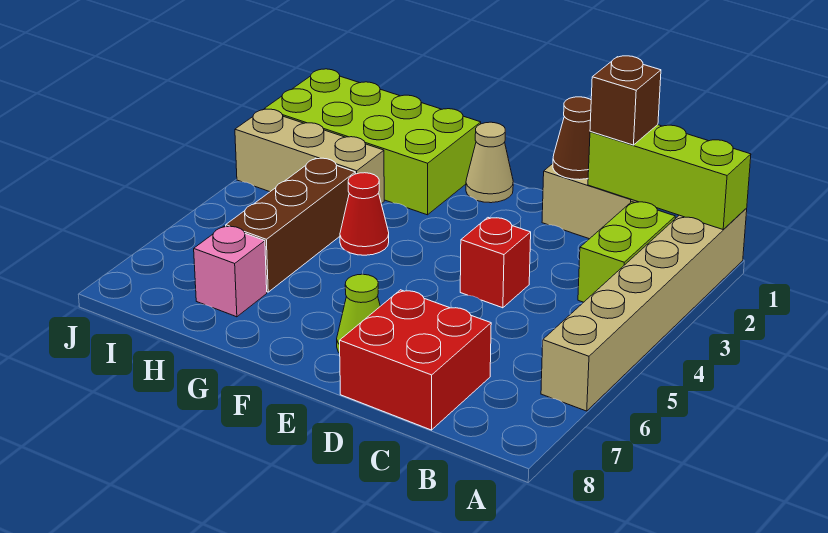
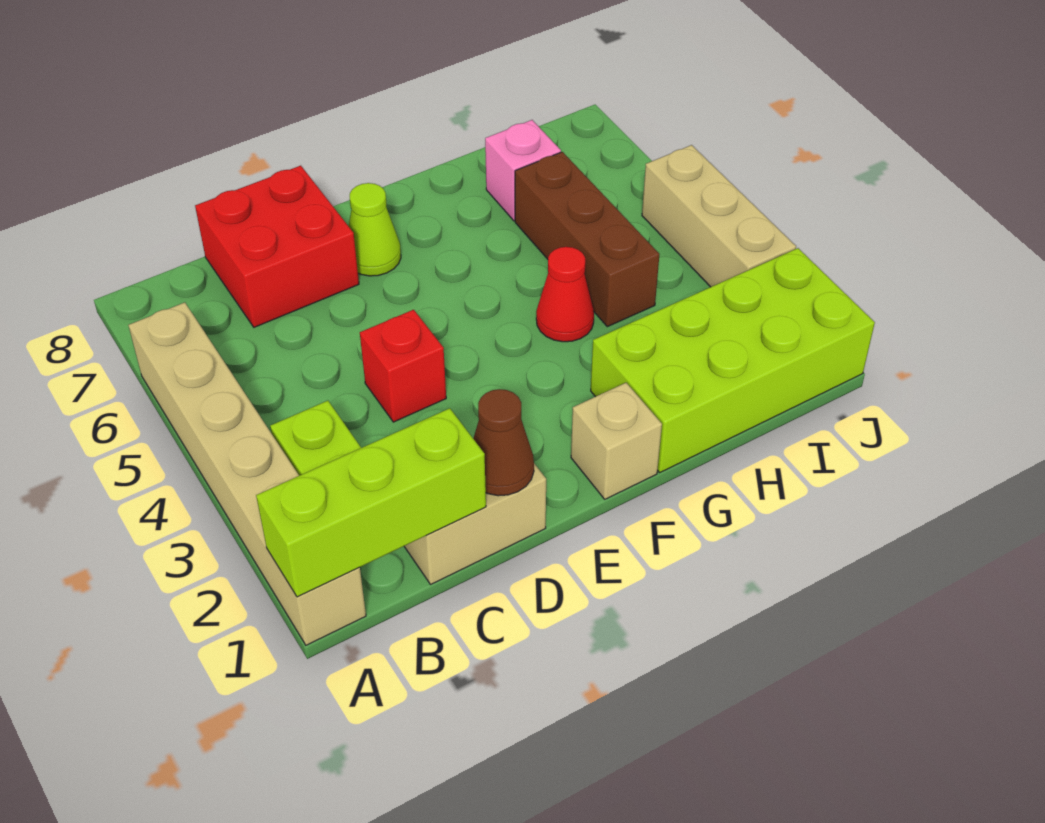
brown brick C1 level 3 -> none
tan cone F1 level 1 -> tan brick F1 level 1
tan brick H3:J3 level 1 -> tan brick J3:J5 level 1

